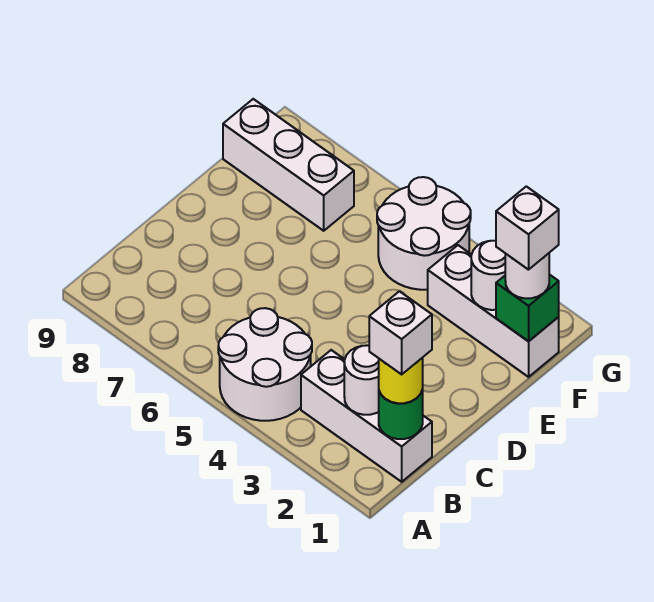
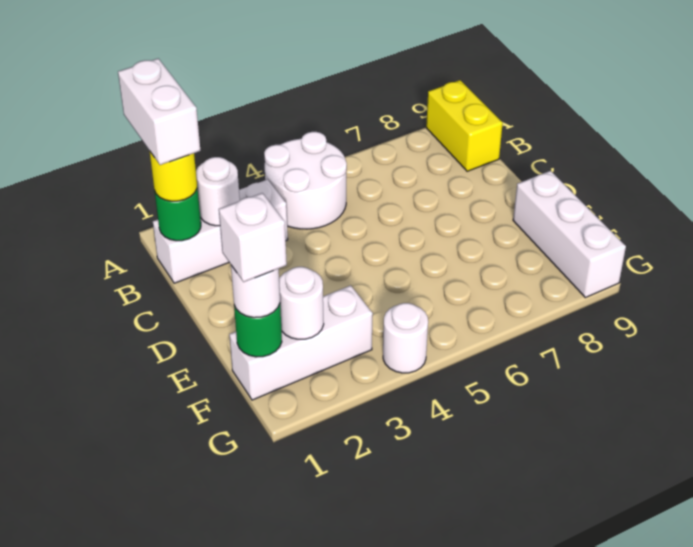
none -> yellow brick A9:B9 level 1
white brick B1 level 4 -> white brick A1:B1 level 4
green brick F1 level 2 -> green round brick F1 level 2
white round brick F4:G5 level 1 -> white round brick G4 level 1
white brick F7:F9 level 1 -> white brick E9:G9 level 1

